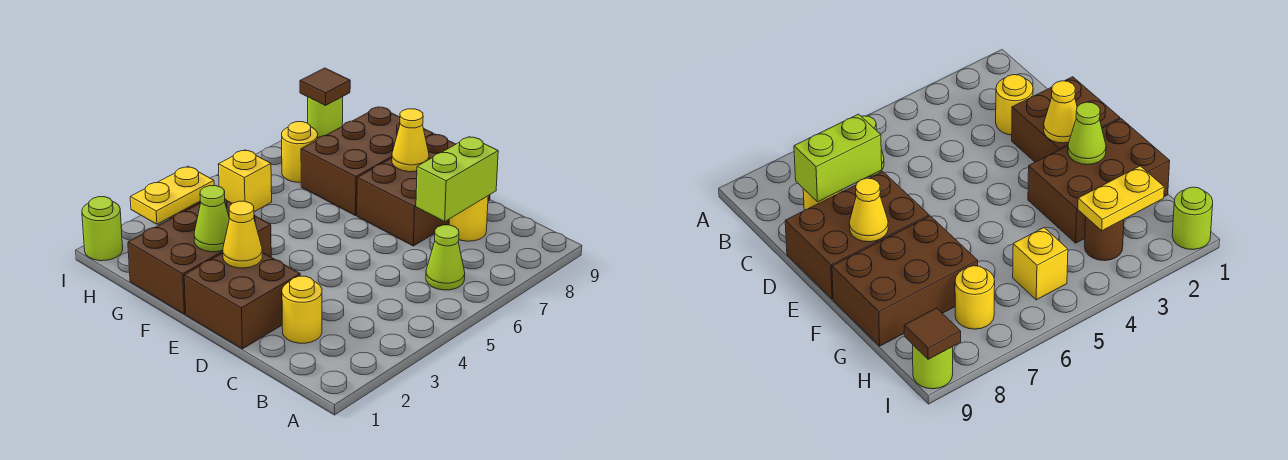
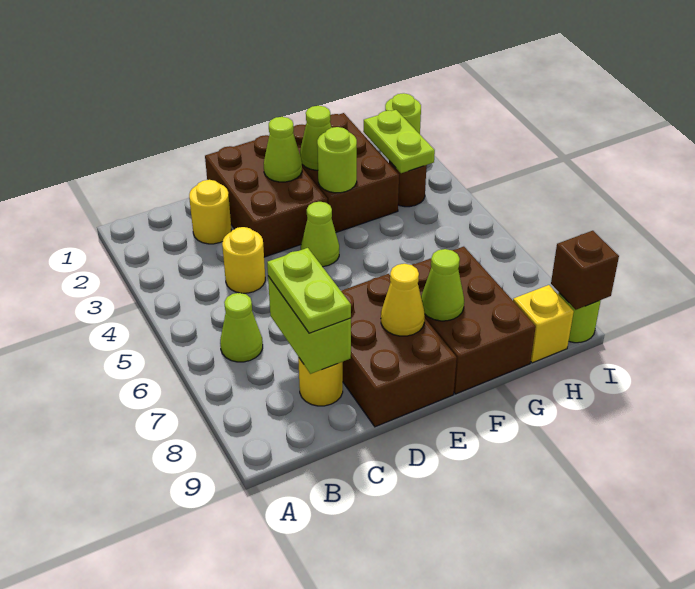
none -> lime plate C7:C8 level 3
brown brick D1:E2 level 1 -> brown brick D1:E3 level 1
yellow cone E2 level 2 -> lime cone E2 level 2
none -> lime cone E4 level 1
none -> lime round brick F3 level 2
none -> lime cone F8 level 2
yellow plate H2:H3 level 2 -> lime plate H2:H3 level 2
yellow brick H5 level 1 -> yellow brick H9 level 1
yellow round brick H7 level 1 -> yellow round brick C4 level 1
brown tile I9 level 2 -> brown brick I9 level 2

